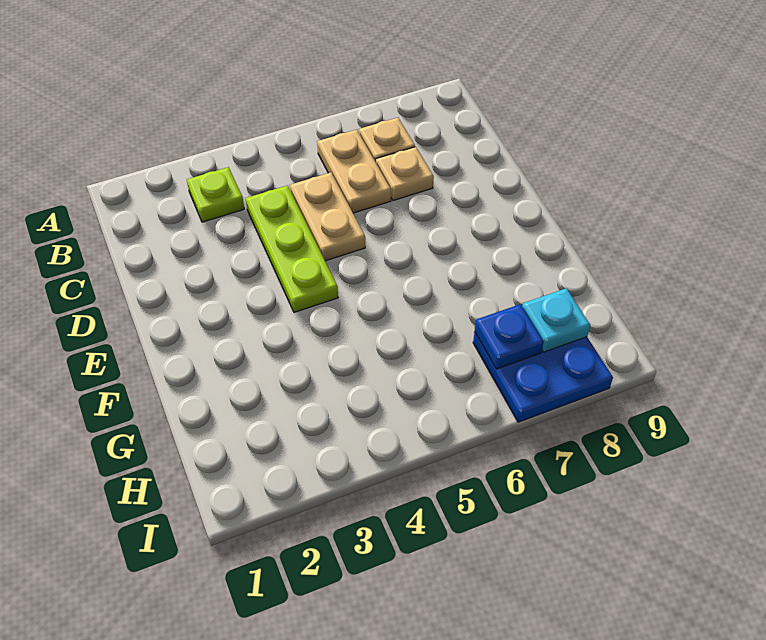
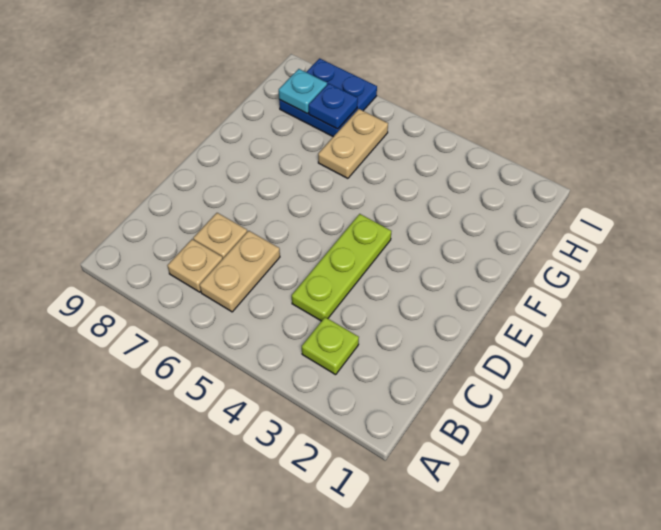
tan plate C5:D5 level 1 -> tan plate G6:H6 level 1

